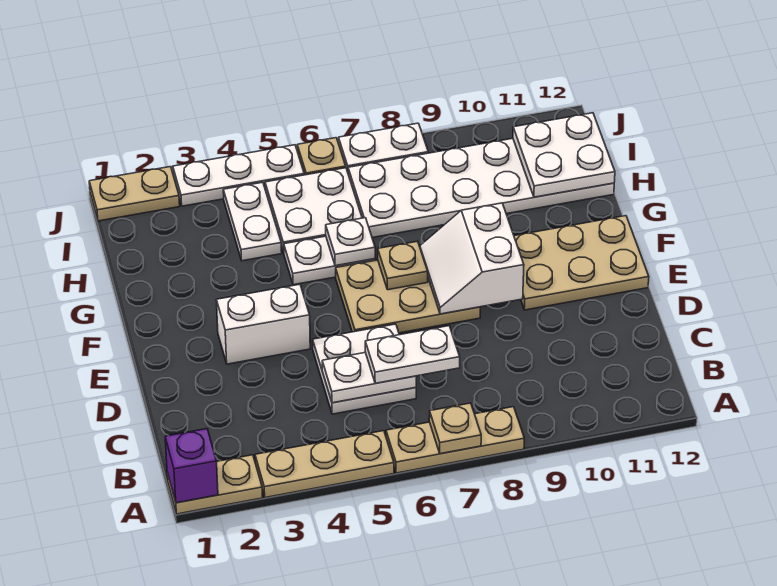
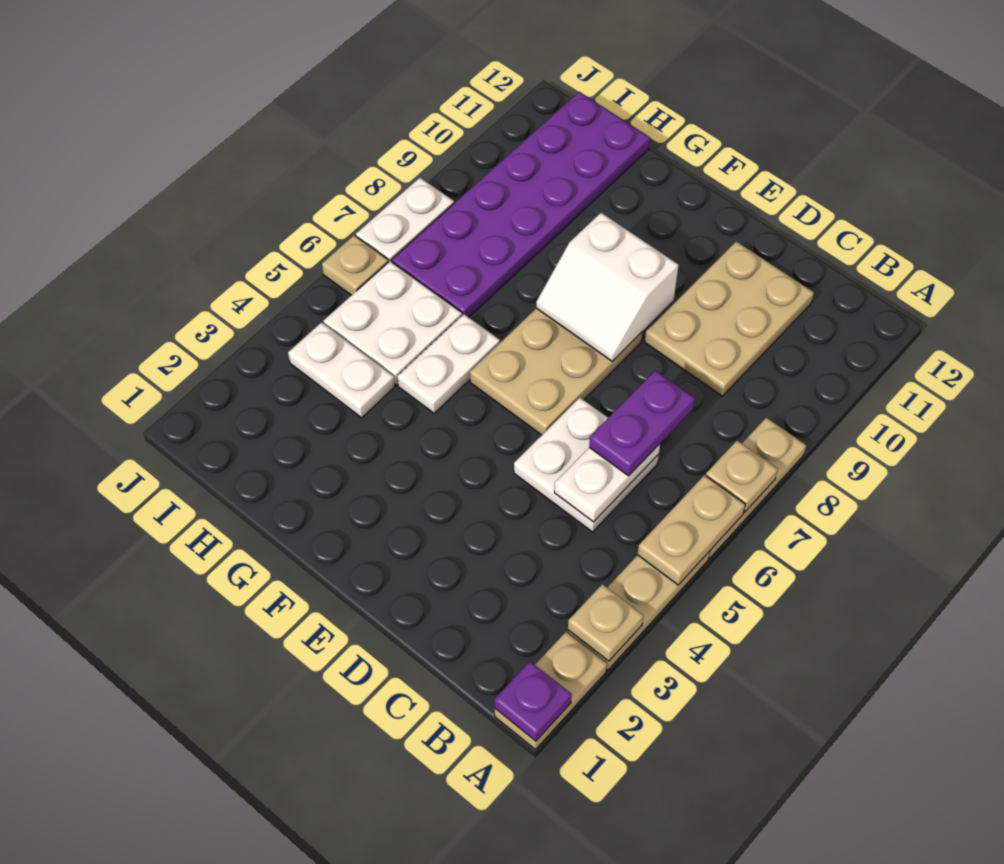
purple brick A1 level 2 -> purple plate A1 level 2
white plate C6:C7 level 3 -> purple plate C6:C7 level 3
white brick E3:E4 level 1 -> none
tan plate E10:F12 level 1 -> tan plate C9:D11 level 1
tan plate F7 level 2 -> tan plate A3 level 2
white plate G6 level 2 -> none
white plate H7:I12 level 1 -> purple plate H7:I12 level 1
white plate H11:I12 level 2 -> none
tan plate J1:J2 level 1 -> tan plate A5:A6 level 2
white plate J3:J5 level 1 -> none

